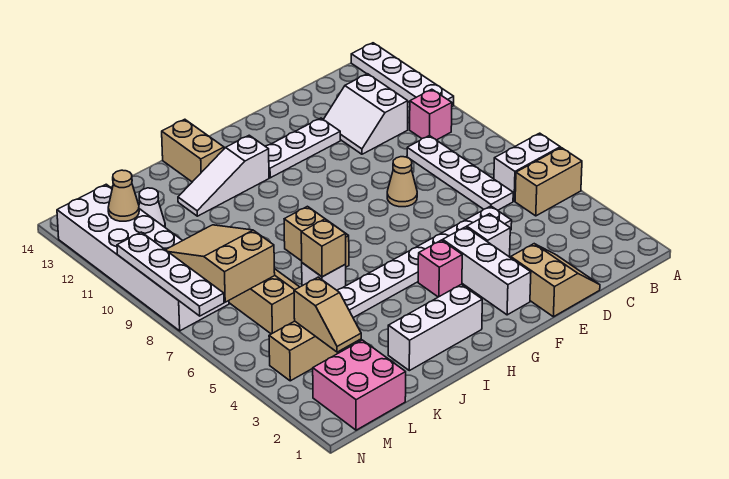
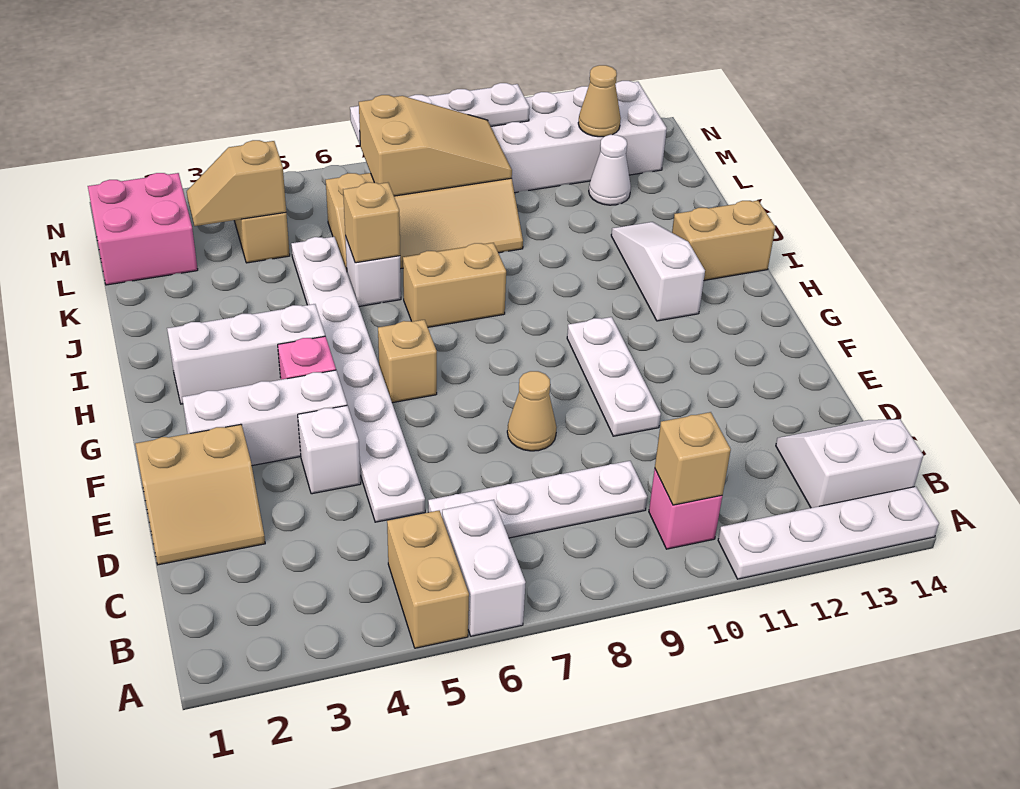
none -> tan brick B10 level 2
white slope C11:D12 level 1 top C -> white slope B13:C14 level 1 top B
white plate E12:G12 level 1 -> white plate E10:G10 level 1
none -> tan brick G6 level 1
white brick H2:J2 level 1 -> white brick H2:H4 level 1

